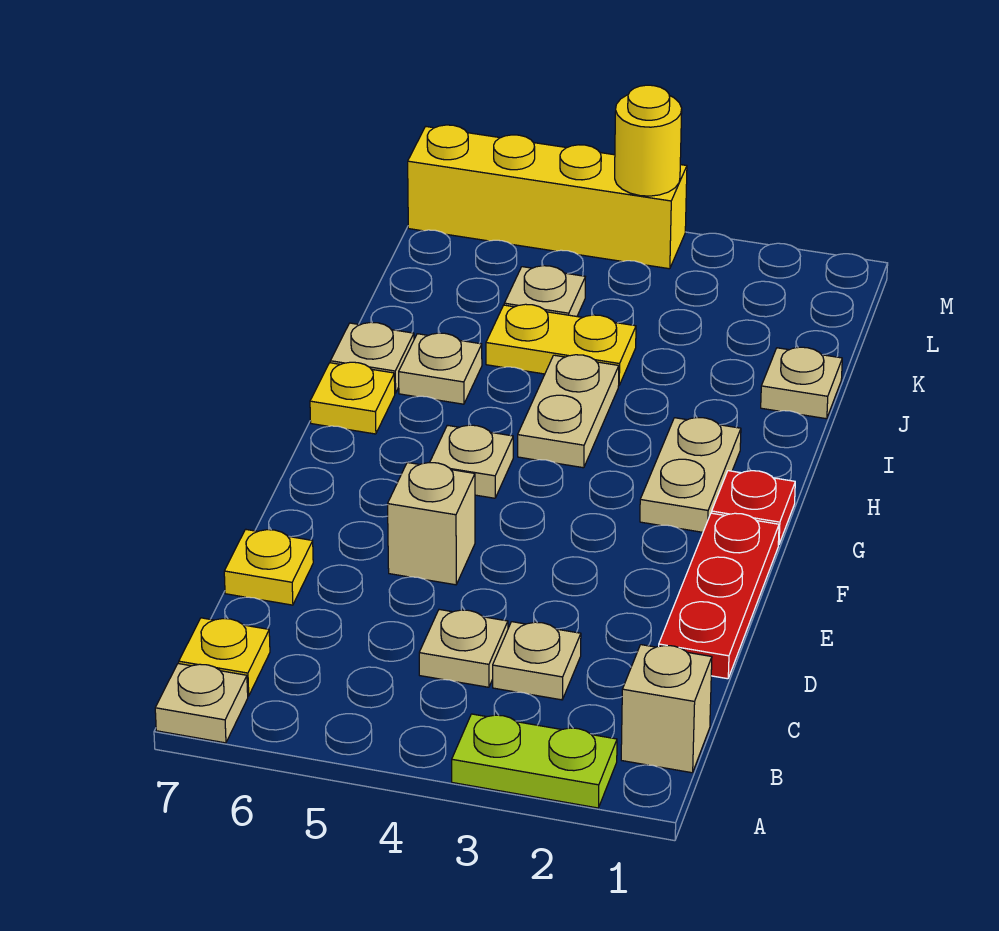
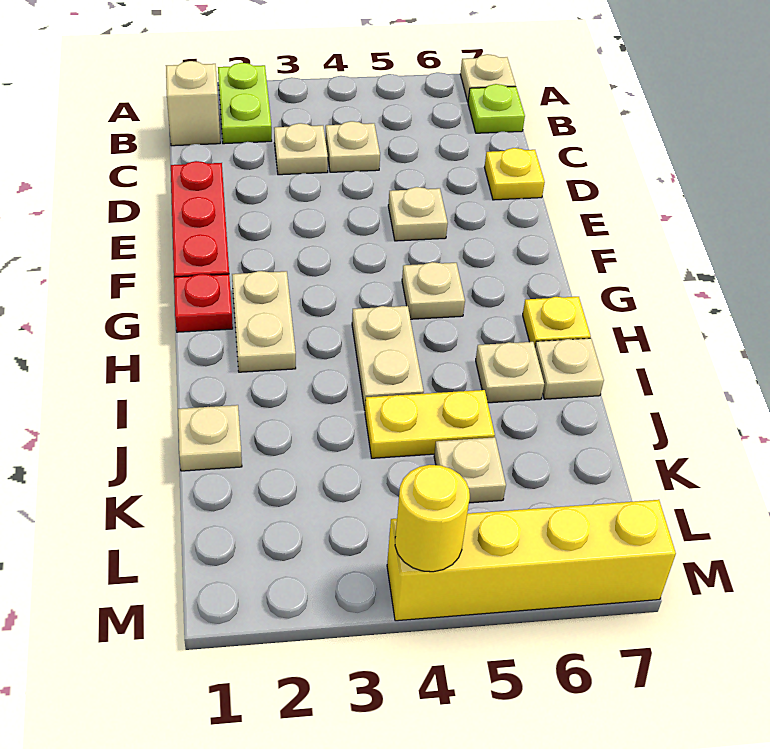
lime plate A2:A3 level 1 -> lime plate A2:B2 level 1
yellow plate B7 level 1 -> lime plate B7 level 1
tan brick E5 level 1 -> tan plate E5 level 1

